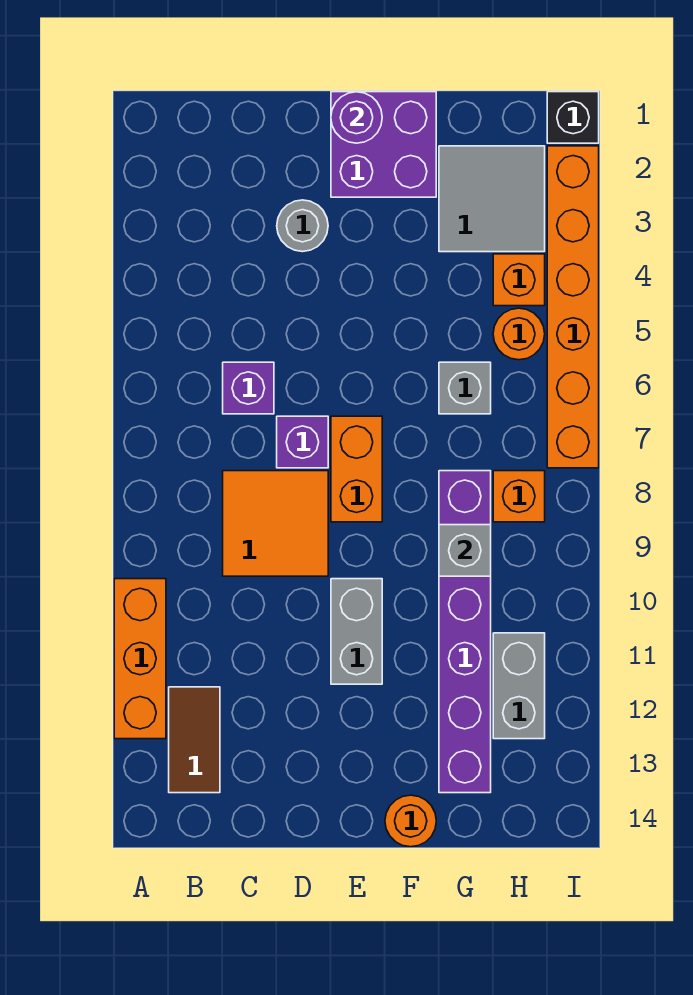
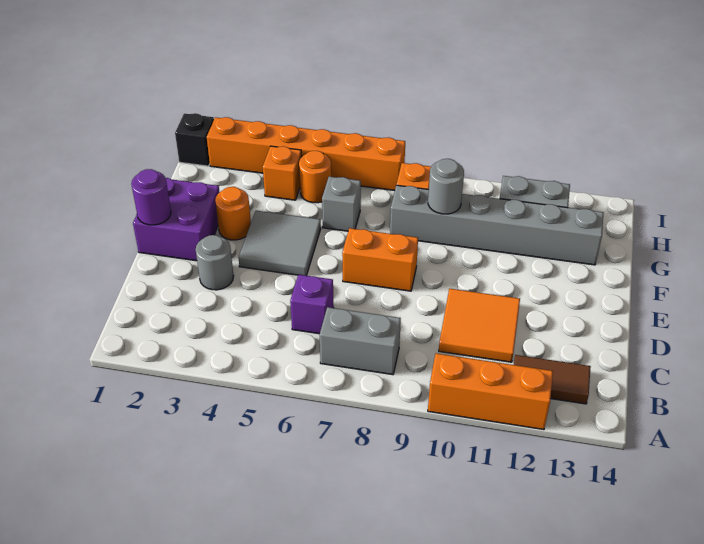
orange tile C8:D9 level 1 -> orange tile C10:D11 level 1
purple brick D7 level 1 -> none
grey brick E10:E11 level 1 -> grey brick B7:B8 level 1
orange round brick F14 level 1 -> orange round brick F3 level 1
grey tile G2:H3 level 1 -> grey tile E4:F5 level 1
purple brick G8:G13 level 1 -> grey brick G8:G13 level 1
grey brick G9 level 2 -> grey round brick G9 level 2

